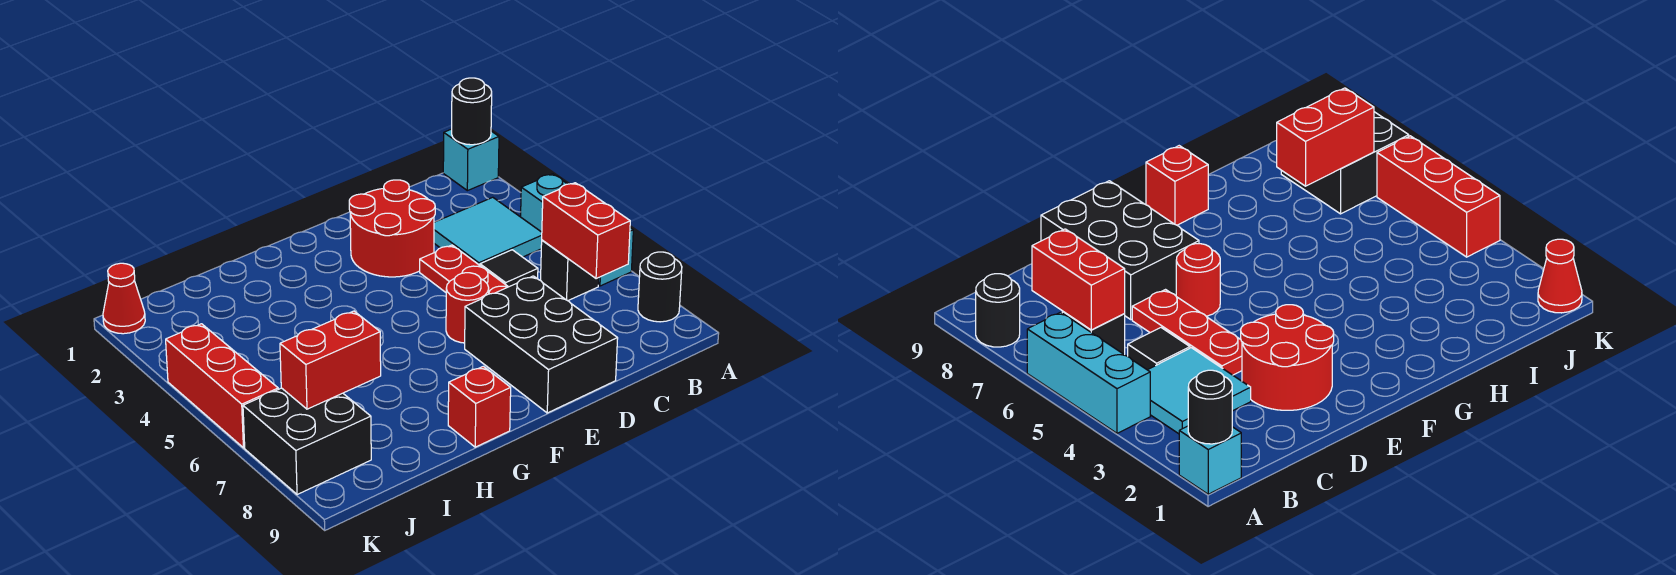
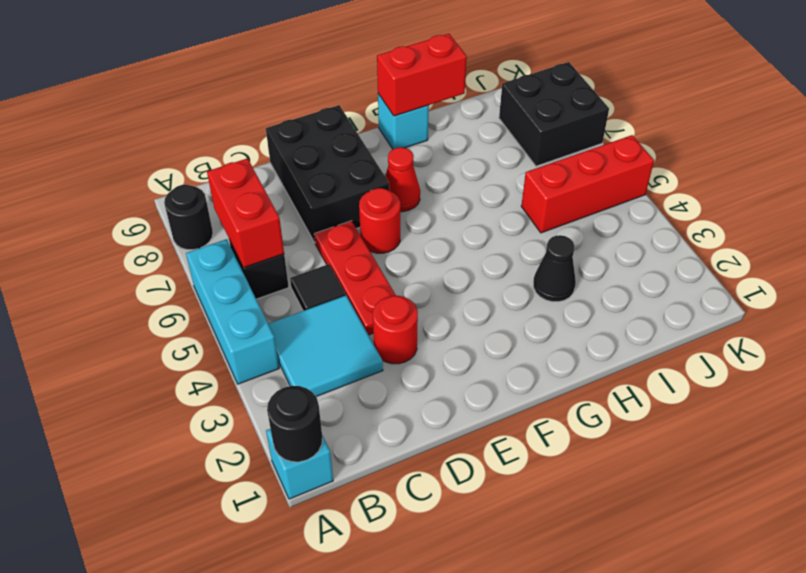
red round brick D2:E3 level 1 -> red round brick D3 level 1
red brick G9 level 1 -> cyan brick G9 level 1
none -> black cone H3 level 1
red brick I7:J7 level 2 -> red brick G9:H9 level 2
red cone K1 level 1 -> red cone F7 level 1
red brick K4:K6 level 1 -> red brick I5:K5 level 1

